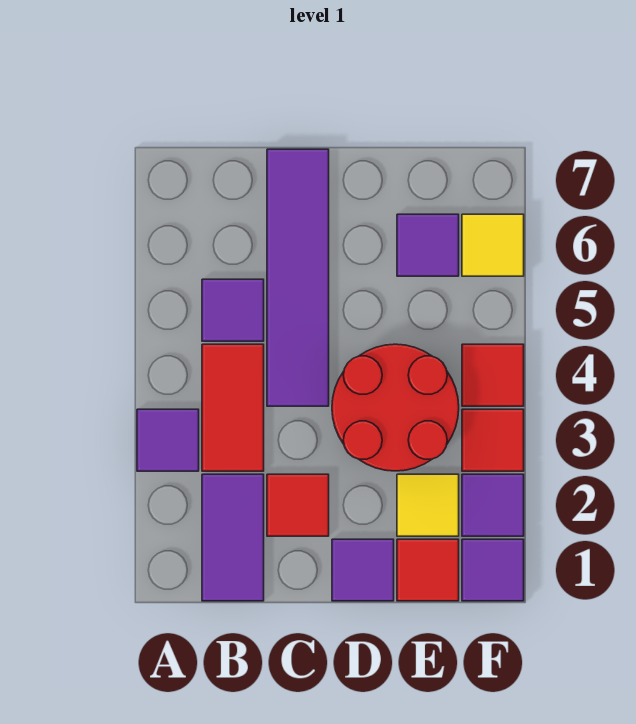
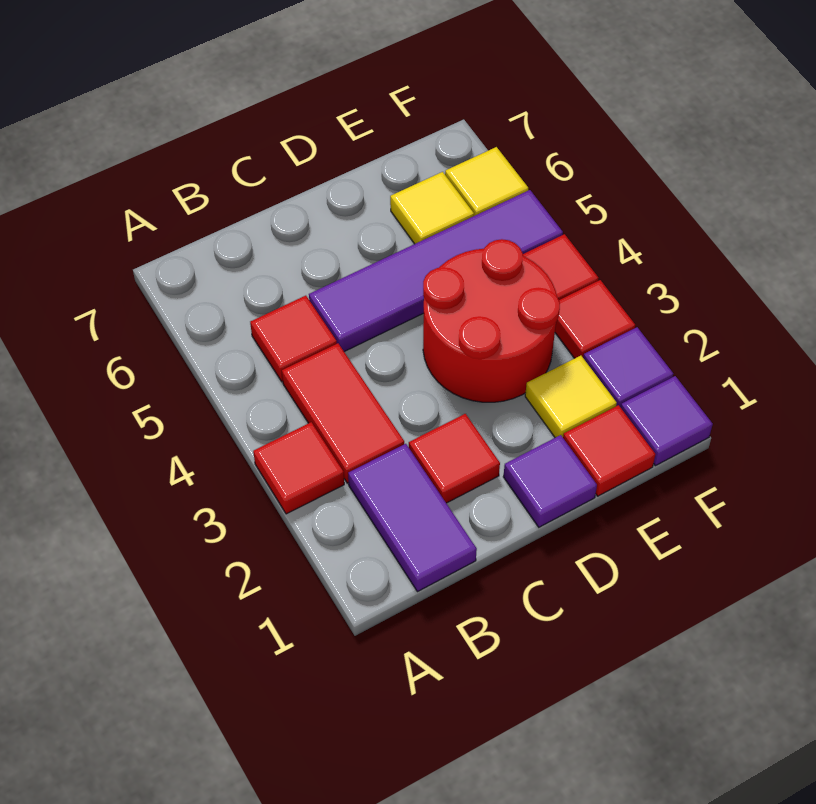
purple tile A3 level 1 -> red tile A3 level 1
purple tile B5 level 1 -> red tile B5 level 1
purple tile C4:C7 level 1 -> purple tile C5:F5 level 1
purple tile E6 level 1 -> yellow tile E6 level 1

